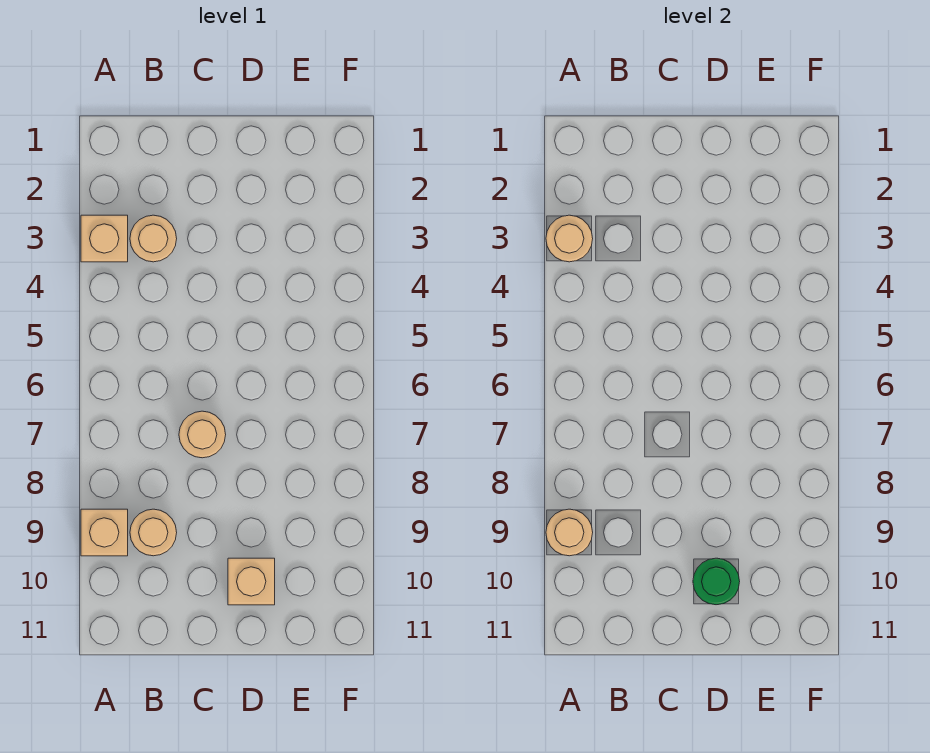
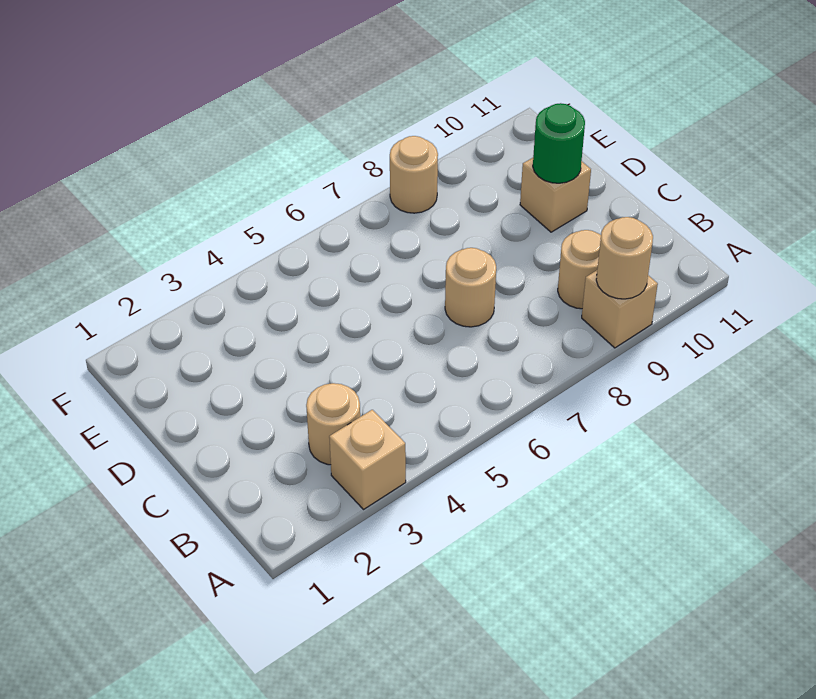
tan round brick A3 level 2 -> tan round brick F8 level 1

